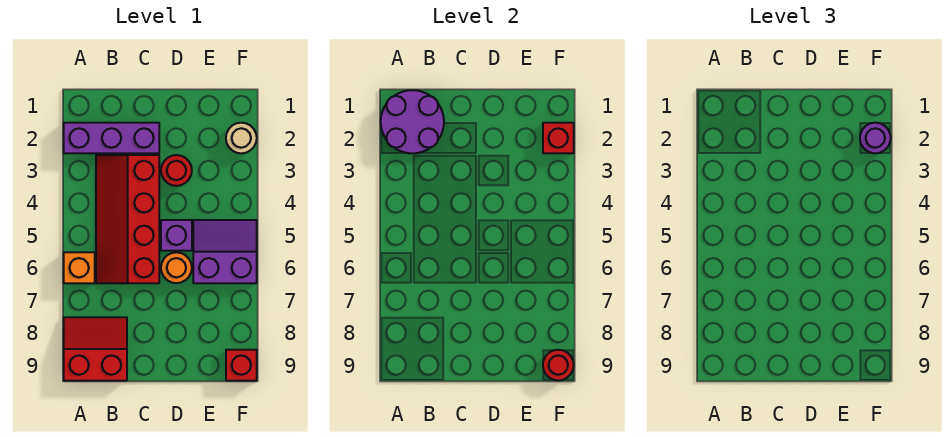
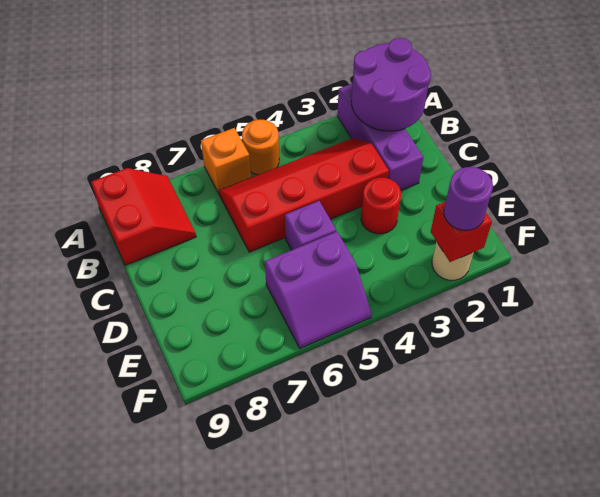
orange round brick D6 level 1 -> orange round brick A5 level 1
purple slope E5:F6 level 1 top 6 -> purple slope E5:F6 level 1 top E
red brick F9 level 1 -> none
red round brick F9 level 2 -> none

